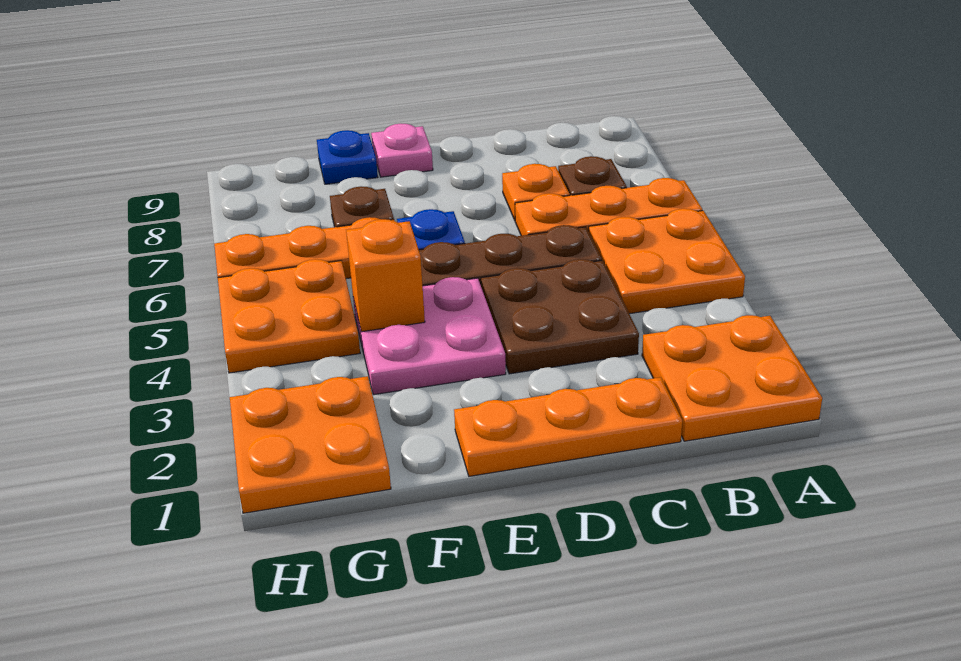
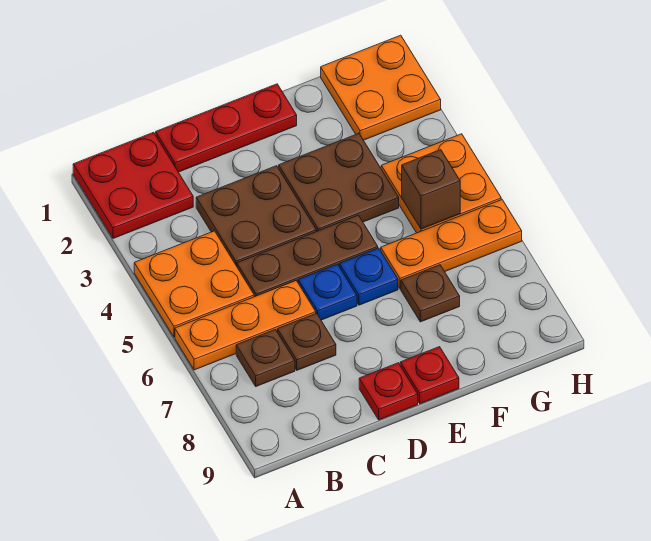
orange plate A1:B2 level 1 -> red plate A1:B2 level 1
orange plate C1:E1 level 1 -> red plate C1:E1 level 1
orange plate C7 level 1 -> brown plate C7 level 1
none -> red plate D9 level 1
pink plate E3:F4 level 1 -> brown plate E3:F4 level 1
pink plate E9 level 1 -> red plate E9 level 1
orange brick F4 level 2 -> none
blue plate F9 level 1 -> blue plate D6 level 1
none -> brown brick G5 level 2

